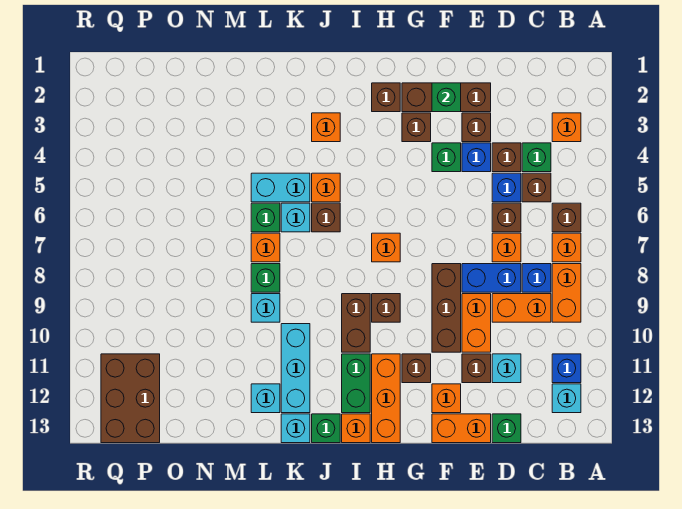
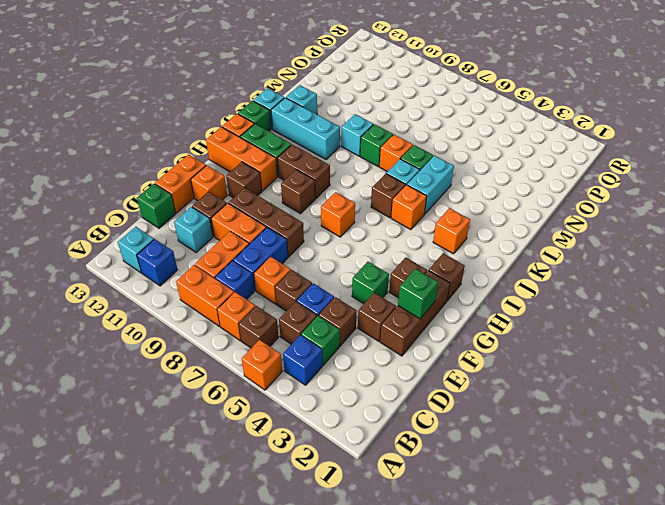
orange brick B3 level 1 -> orange brick A5 level 1
blue brick E4 level 1 -> blue brick B4 level 1
brown brick P11:Q13 level 1 -> none

